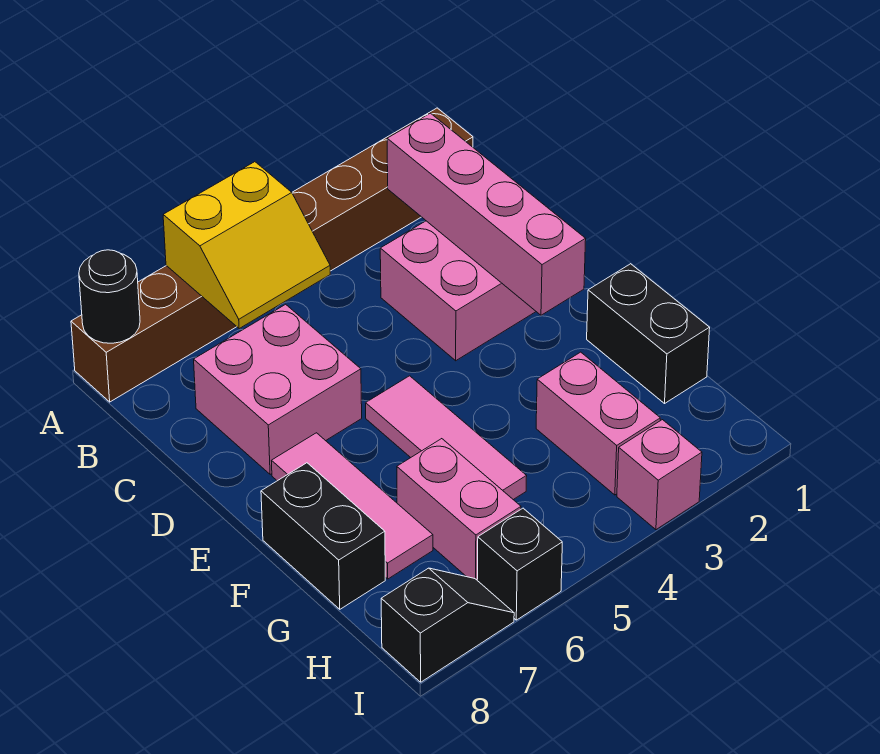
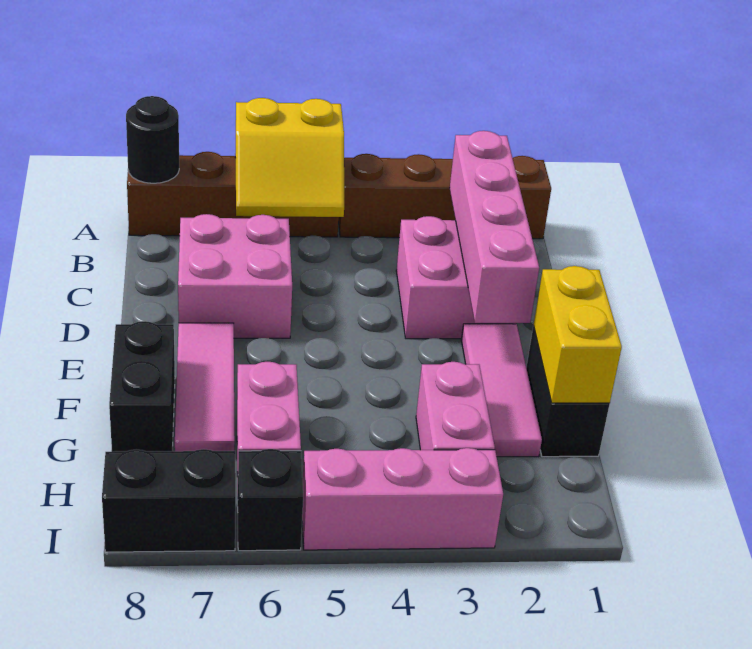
pink tile E5:G5 level 1 -> pink tile E2:G2 level 1
none -> yellow brick F1:G1 level 2
pink brick I3 level 1 -> pink brick I3:I5 level 1
black slope I7:I8 level 1 top 8 -> black brick I7:I8 level 1

